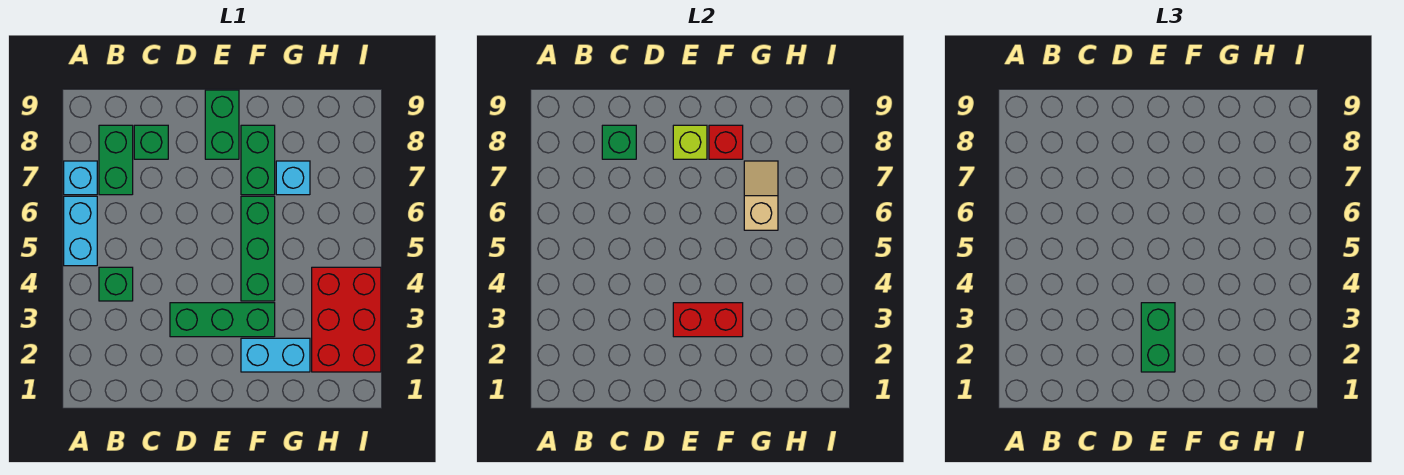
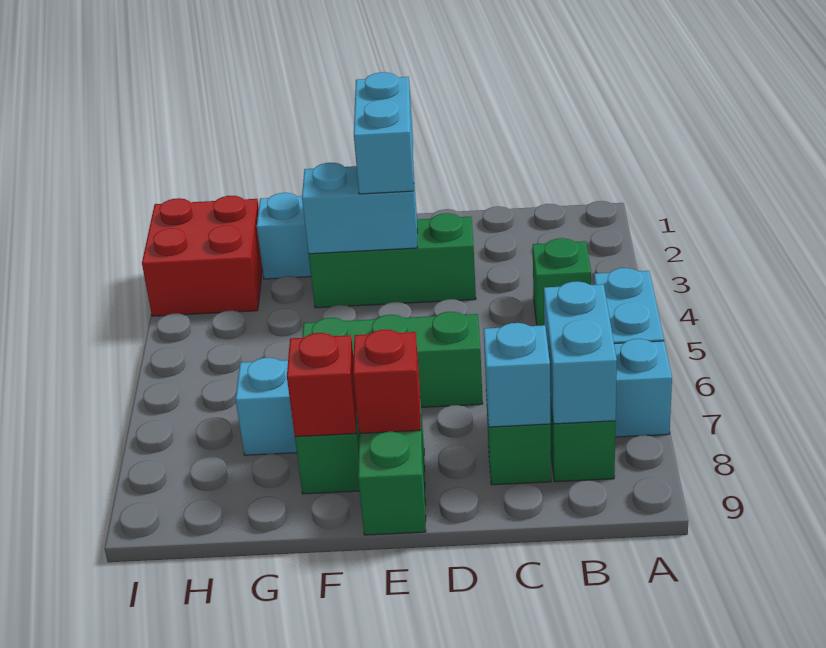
none -> cyan brick B7:B8 level 2
green brick C8 level 2 -> cyan brick C8 level 2
green brick E2:E3 level 3 -> cyan brick E2:E3 level 3
red brick E3:F3 level 2 -> cyan brick E3:F3 level 2
lime brick E8 level 2 -> red brick E8 level 2
green brick F4:F6 level 1 -> green brick D6:F6 level 1
tan slope G6:G7 level 2 top 6 -> none
red brick H2:I4 level 1 -> red brick H2:I3 level 1

